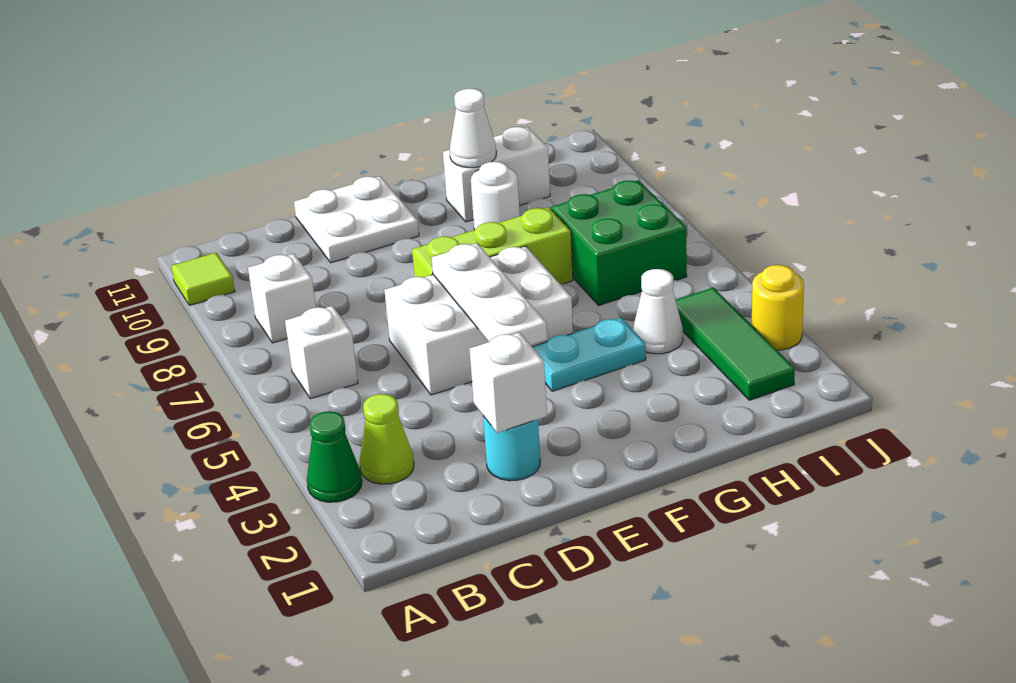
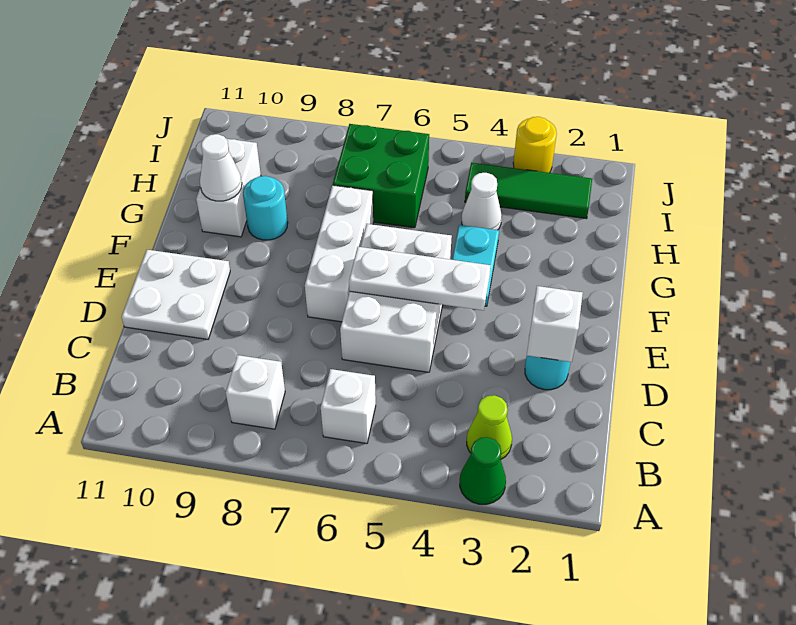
lime tile A10 level 1 -> none
lime brick E7:G7 level 1 -> white brick E7:G7 level 1
white round brick G9 level 1 -> cyan round brick G9 level 1

